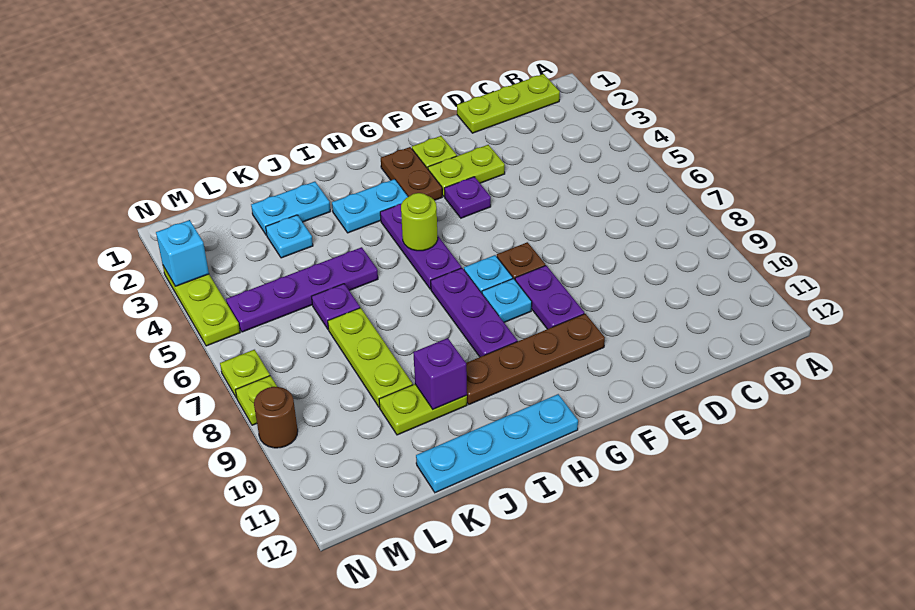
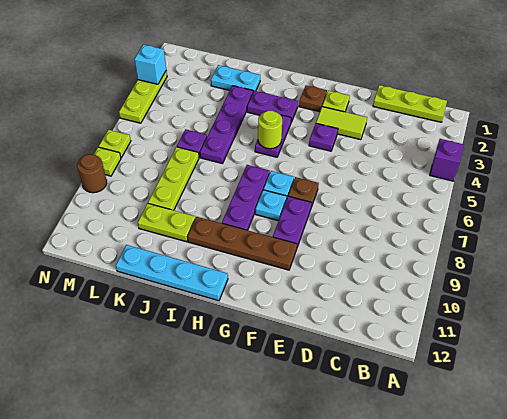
lime plate E3:F3 level 1 -> lime tile E3:F3 level 1
brown plate G2:G3 level 1 -> brown plate G2 level 1
cyan plate H3:I3 level 1 -> purple plate H3:I3 level 1
purple plate H4:H6 level 1 -> purple plate H4:H5 level 1
purple plate J5:M5 level 1 -> purple plate J3:J6 level 1
purple brick J10 level 2 -> purple brick A4 level 1
cyan plate K3 level 1 -> none

